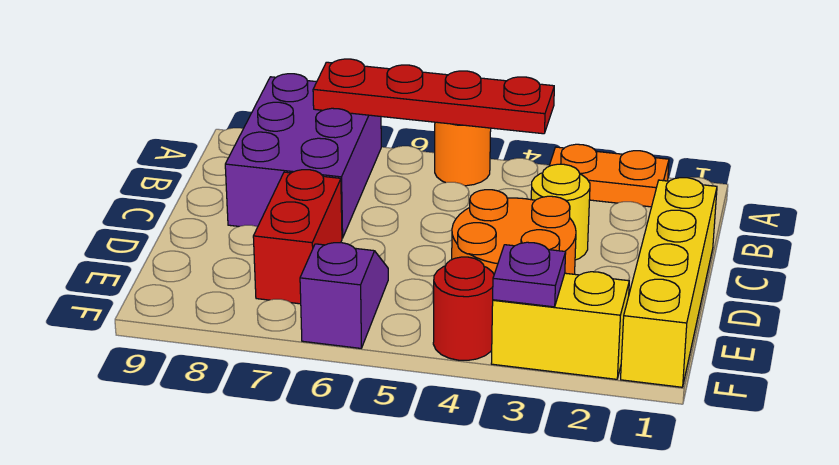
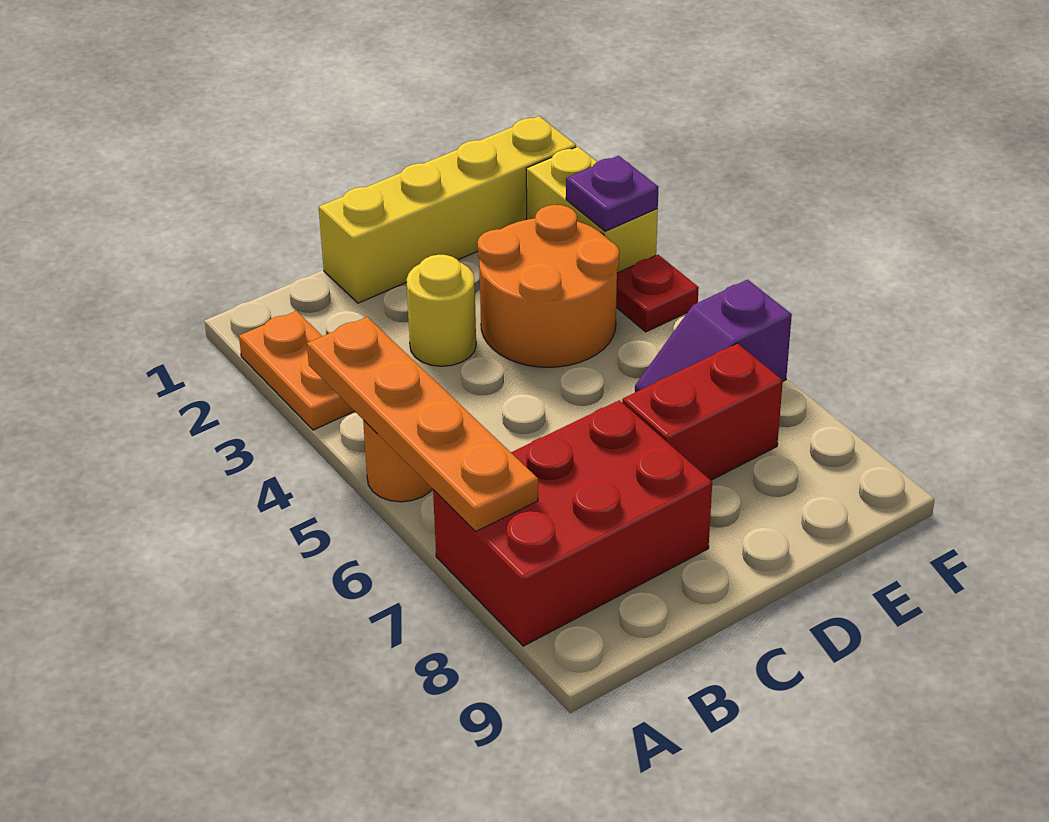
red plate A4:A7 level 2 -> orange plate A4:A7 level 2
purple brick A7:C8 level 1 -> red brick A7:C8 level 1
red round brick F4 level 1 -> red plate F4 level 1

